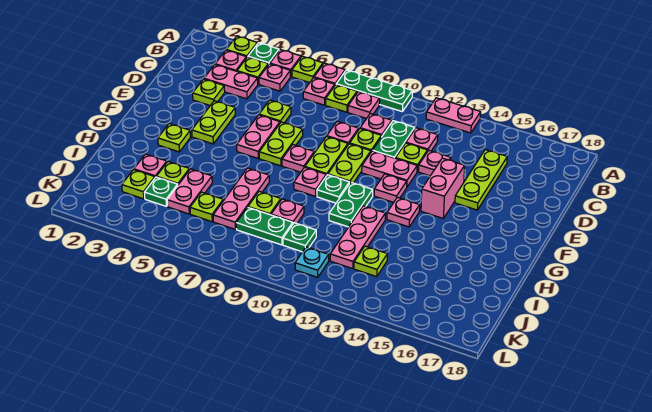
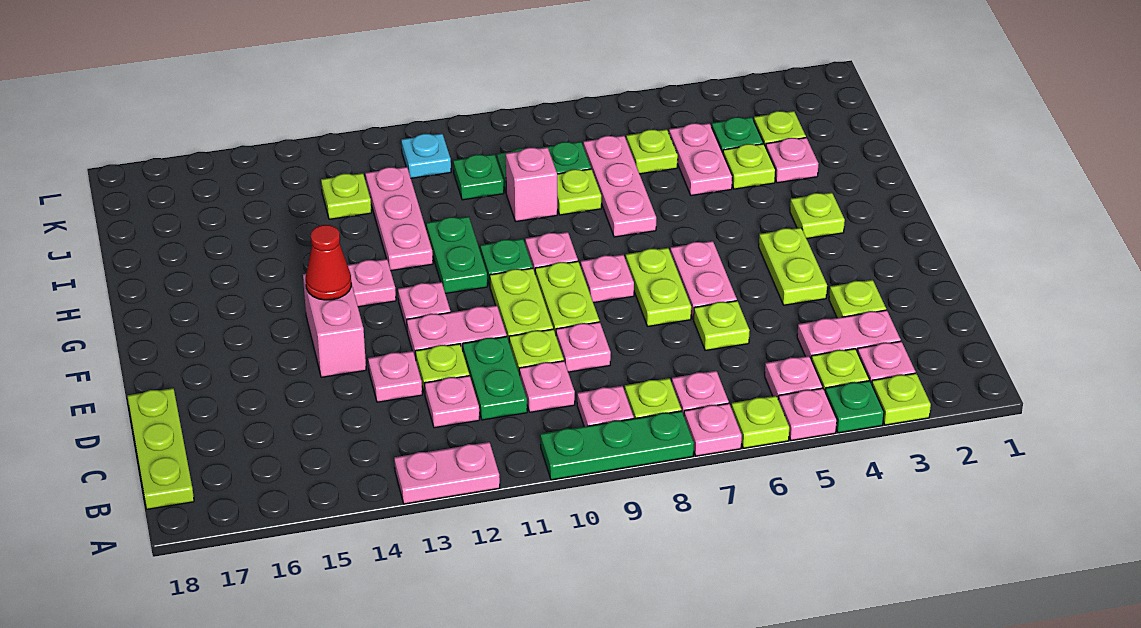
lime plate C15:E15 level 1 -> lime plate B18:D18 level 1
none -> red cone F14 level 2
pink plate I9 level 1 -> pink brick I9 level 1

